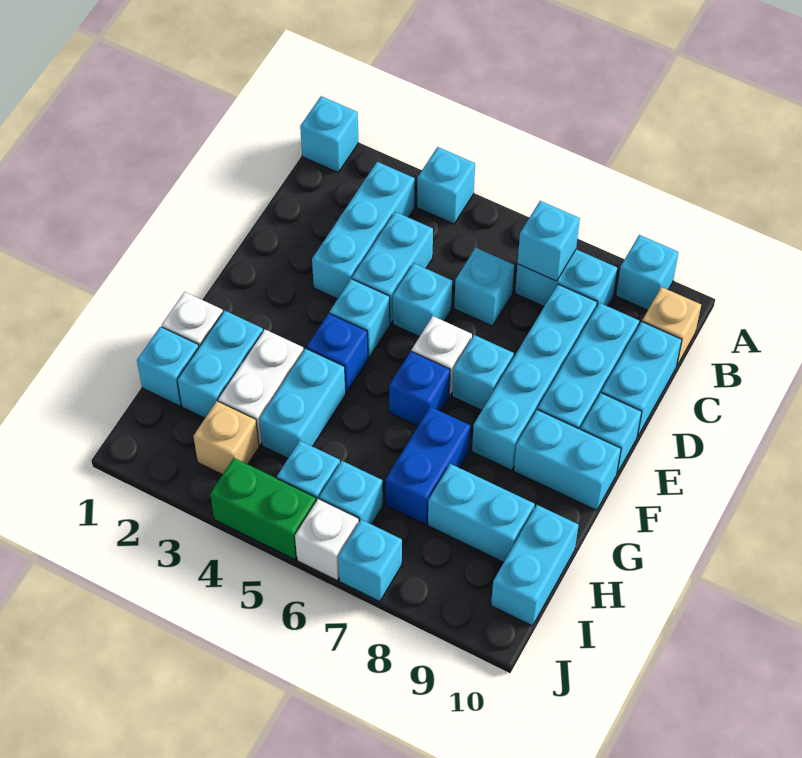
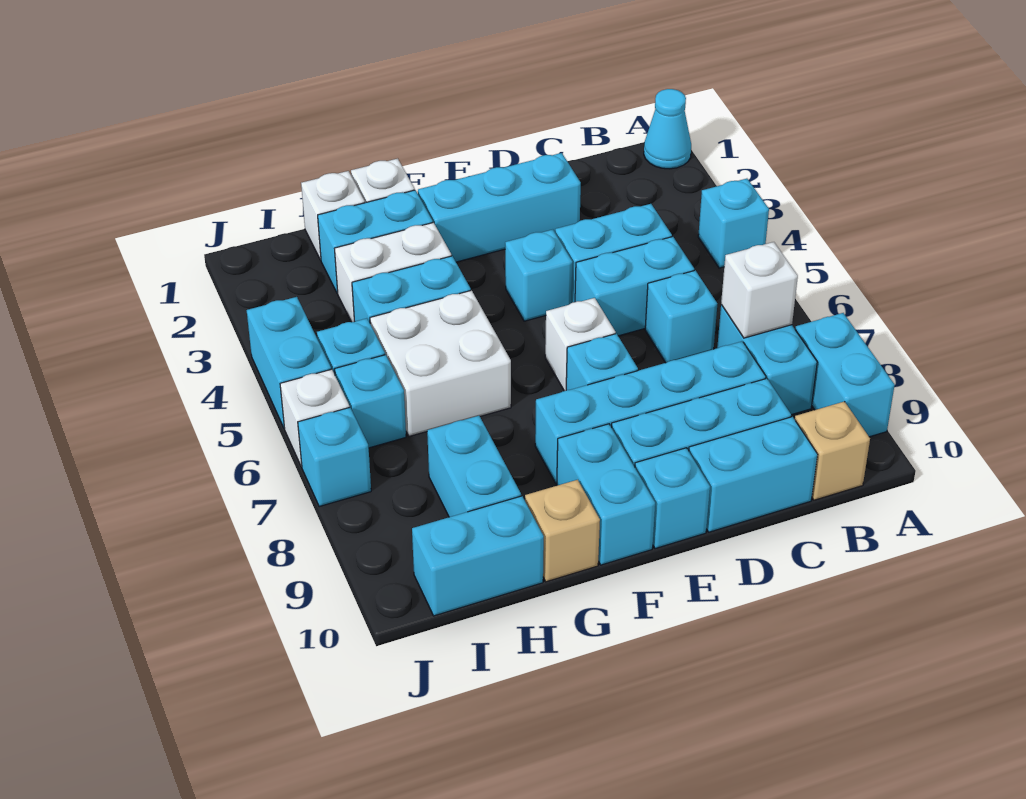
cyan brick A1 level 1 -> cyan cone A1 level 1
cyan brick A9 level 1 -> cyan brick A8:A9 level 1
cyan brick B3:D3 level 1 -> cyan brick D2:F2 level 1
cyan brick B7 level 2 -> white brick B7 level 2
cyan brick D5 level 1 -> cyan brick C5:D5 level 1
blue brick F4 level 1 -> none
blue brick F6 level 1 -> none
none -> white brick G5:H6 level 1
blue brick G7:H7 level 1 -> none
cyan brick H1 level 1 -> white brick H1 level 1
tan brick I3 level 1 -> tan brick G10 level 1
green brick J4:J5 level 1 -> cyan brick J4:J5 level 1

